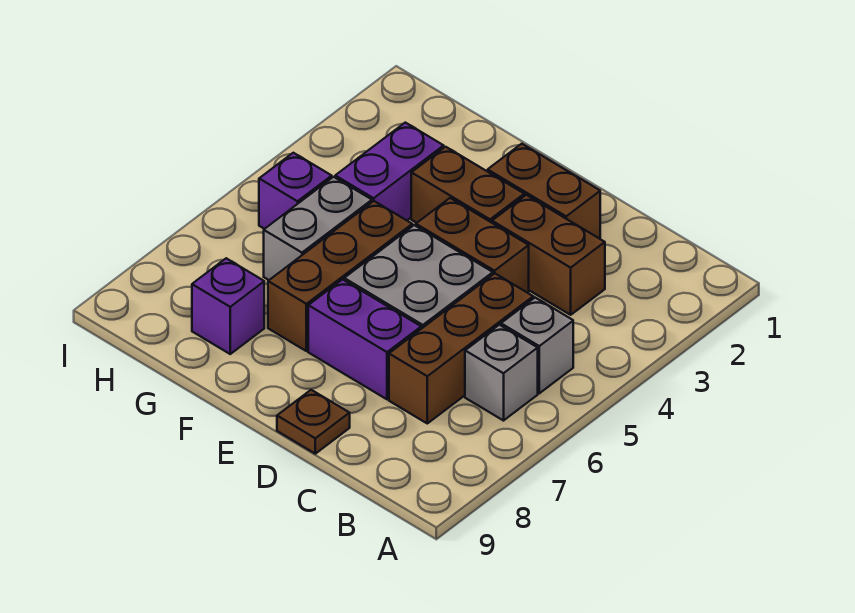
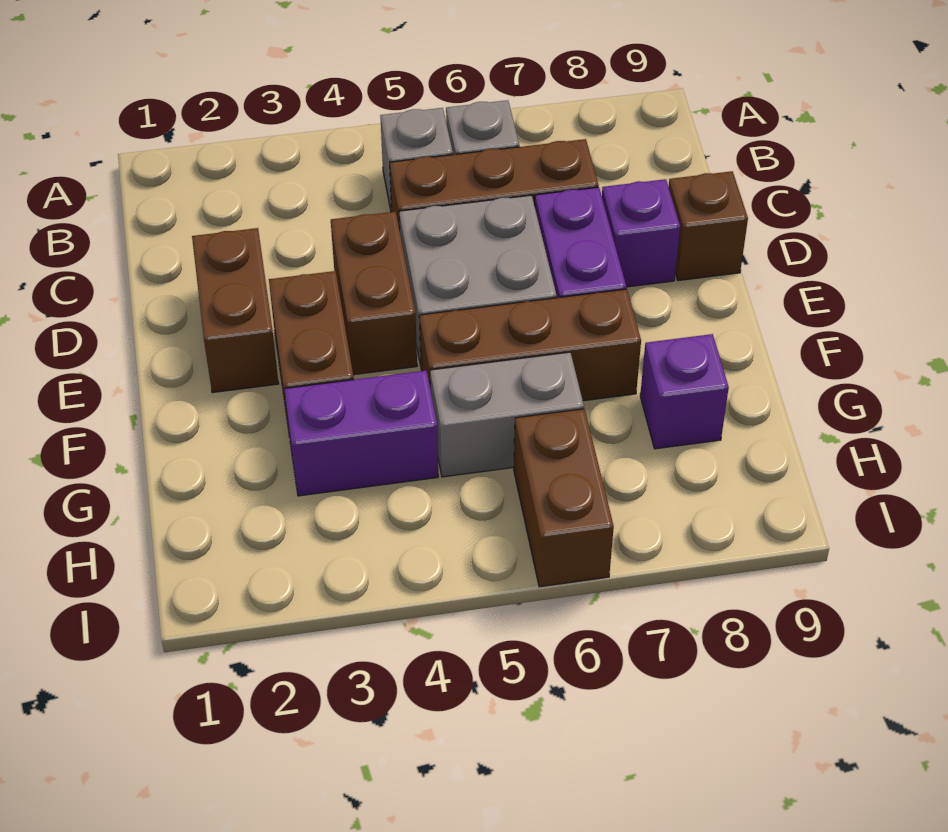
brown brick C3:D3 level 1 -> brown brick H6:I6 level 1
brown plate D9 level 1 -> brown brick D9 level 1
purple brick H5 level 1 -> purple brick D8 level 1

